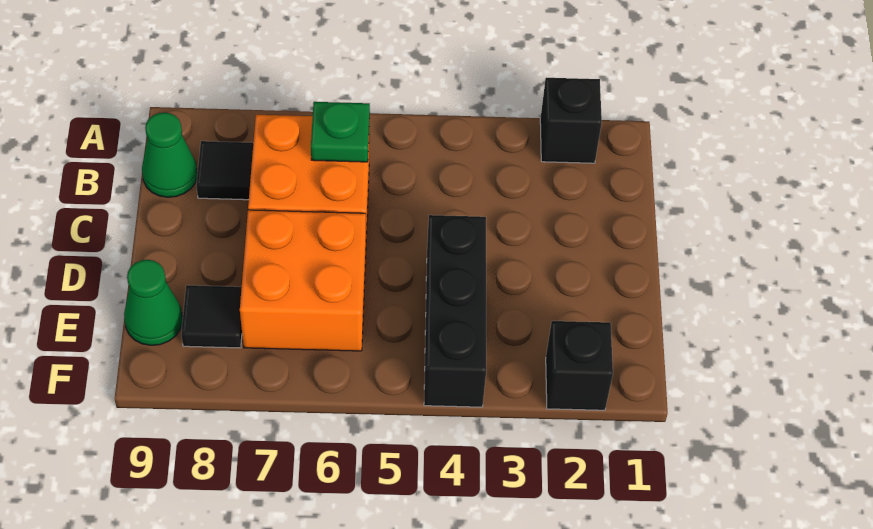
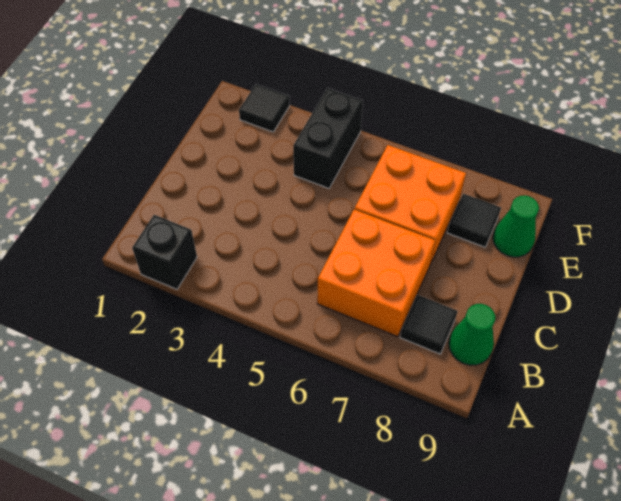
green plate B6 level 2 -> none
black brick D4:F4 level 1 -> black brick E4:F4 level 1
black brick F2 level 1 -> black tile F2 level 1

